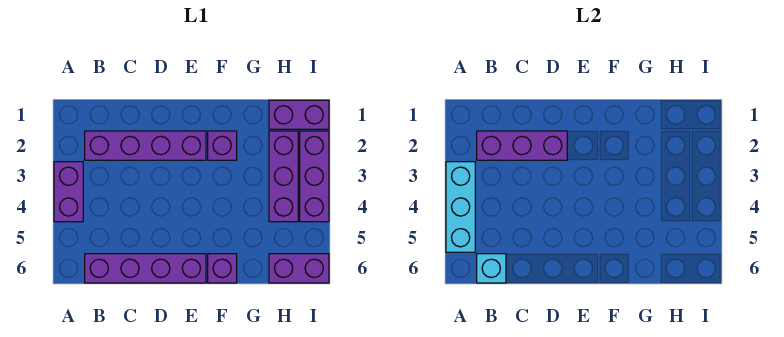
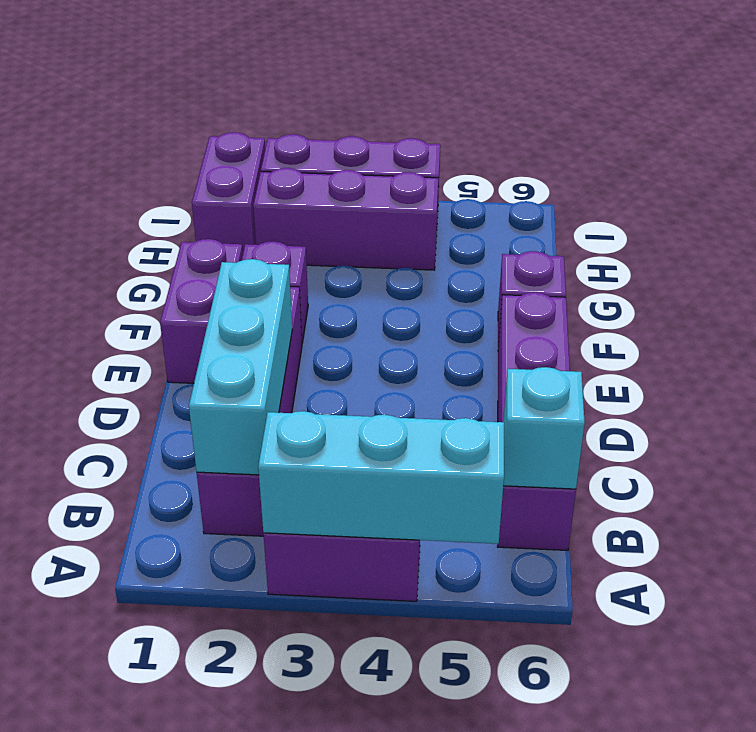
purple brick B2:D2 level 2 -> cyan brick B2:D2 level 2
purple brick H6:I6 level 1 -> purple brick E1:F1 level 1

